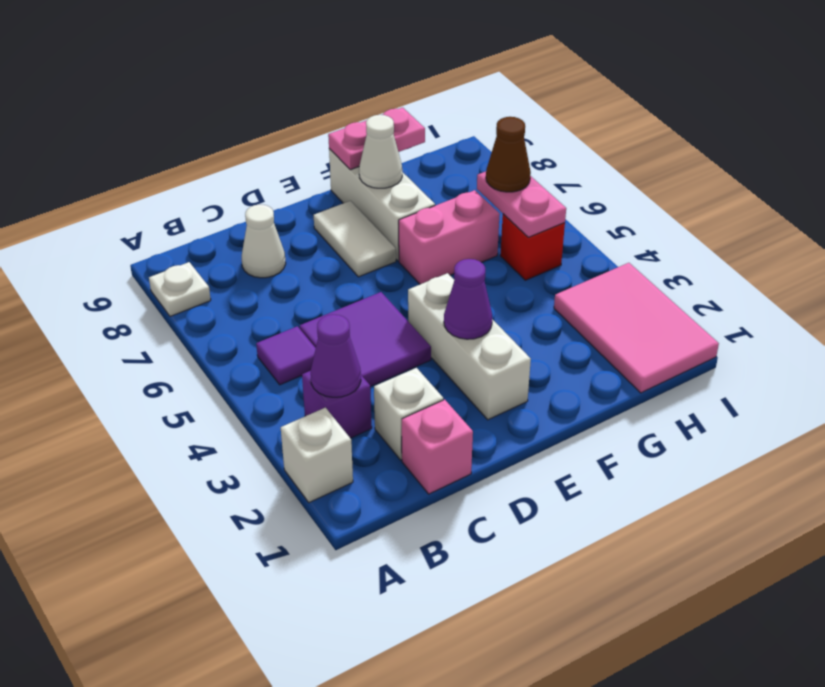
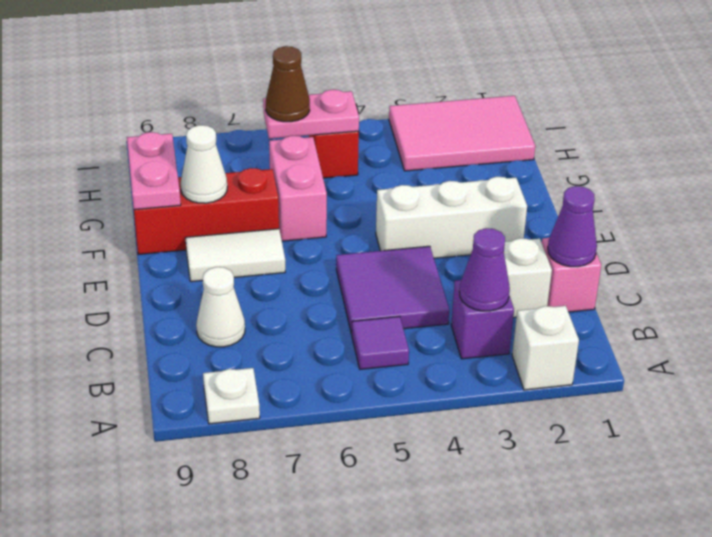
purple cone E3 level 2 -> purple cone C1 level 2
white brick F7:F9 level 1 -> red brick F7:F9 level 1

